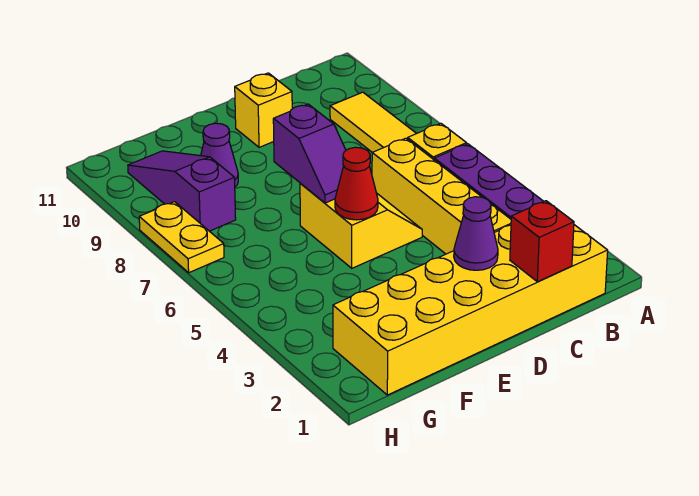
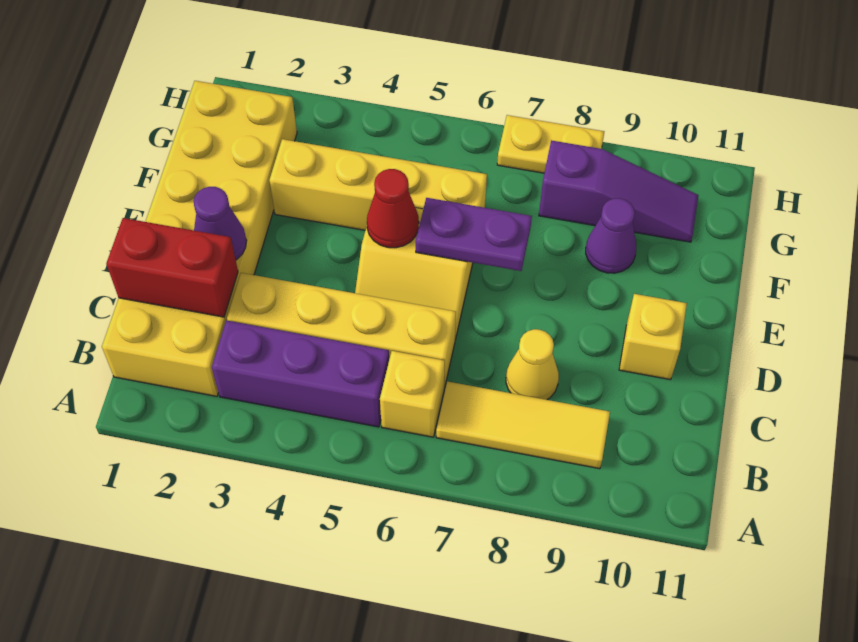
red brick C1 level 2 -> red brick C1:C2 level 2
none -> yellow cone C8 level 1
purple slope E6:E7 level 2 top 7 -> purple plate E6:E7 level 2
none -> yellow brick F3:F6 level 1

